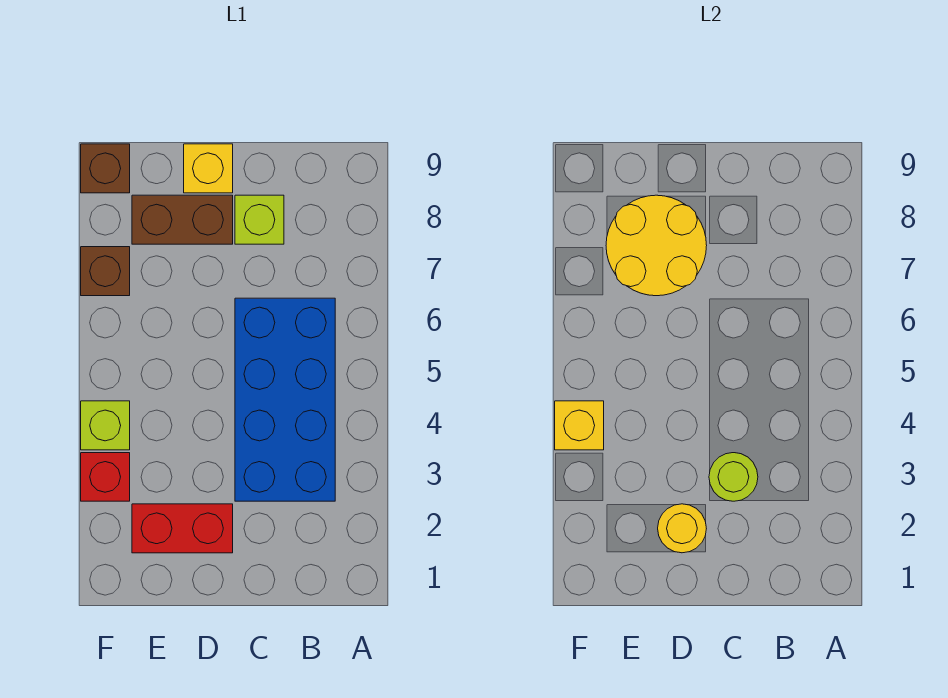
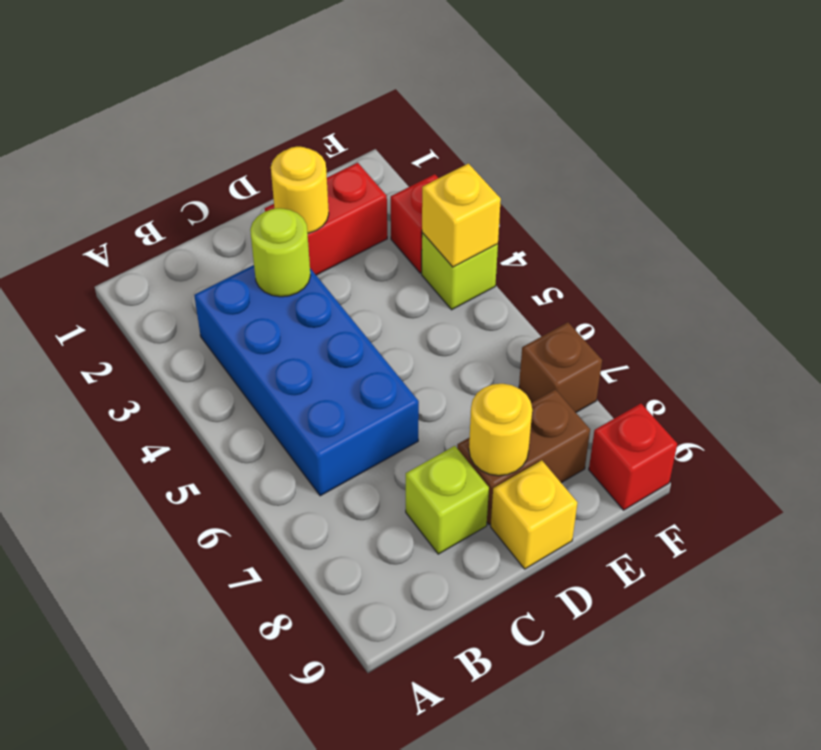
yellow round brick D7:E8 level 2 -> yellow round brick D8 level 2
brown brick F9 level 1 -> red brick F9 level 1

